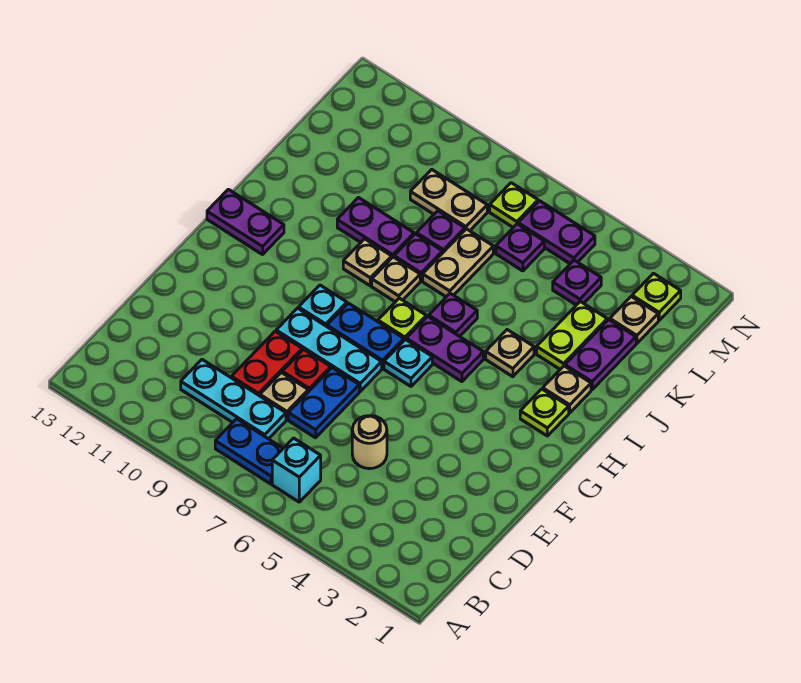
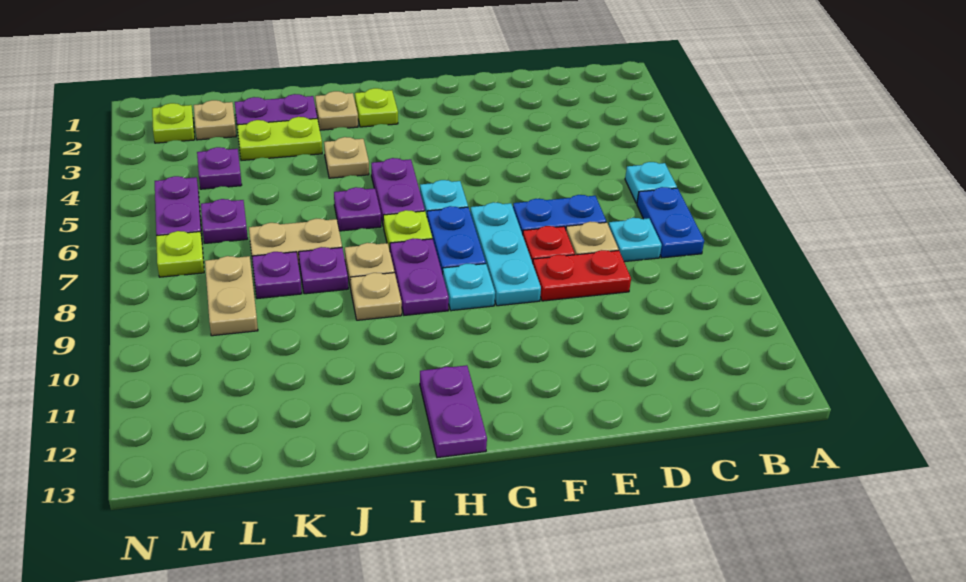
cyan brick B6 level 1 -> cyan plate B6 level 1
cyan plate C8:C10 level 1 -> cyan plate C8 level 1
tan round brick D5 level 1 -> none
purple plate J9:J10 level 1 -> purple plate H8:H9 level 1

